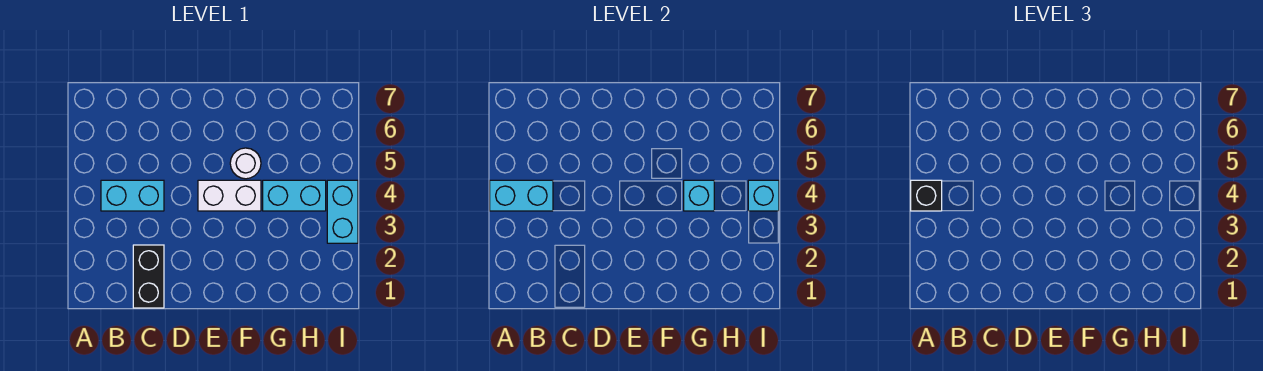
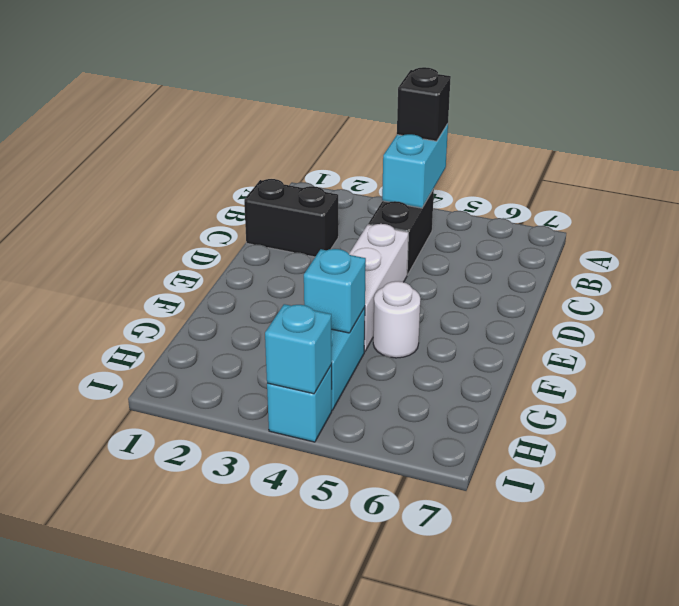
cyan brick B4:C4 level 1 -> black brick B4:C4 level 1
white brick E4:F4 level 1 -> white brick D4:F4 level 1
cyan brick I3:I4 level 1 -> cyan brick I4 level 1

